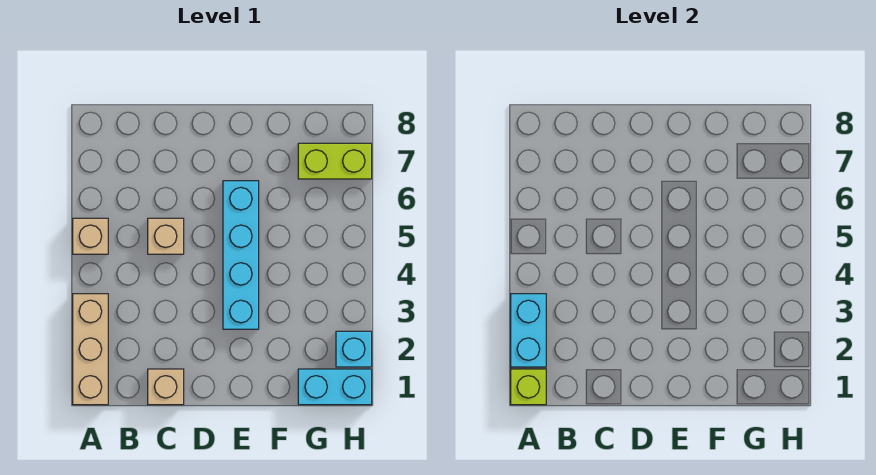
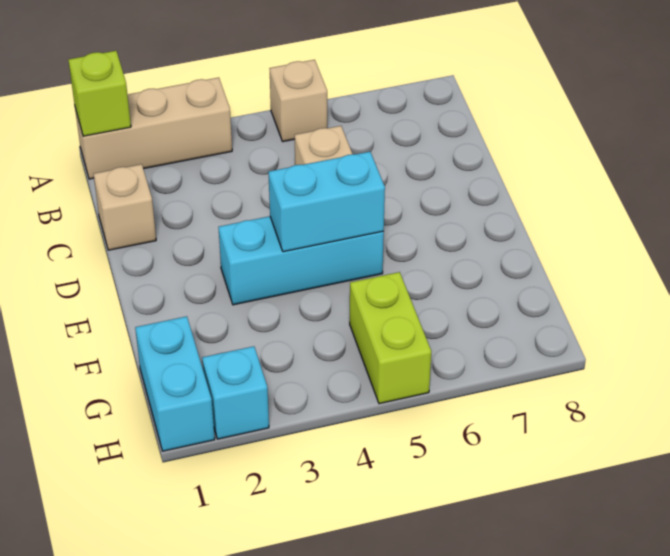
cyan brick A2:A3 level 2 -> cyan brick E4:E5 level 2
cyan brick E3:E6 level 1 -> cyan brick E3:E5 level 1
lime brick G7:H7 level 1 -> lime brick G5:H5 level 1

